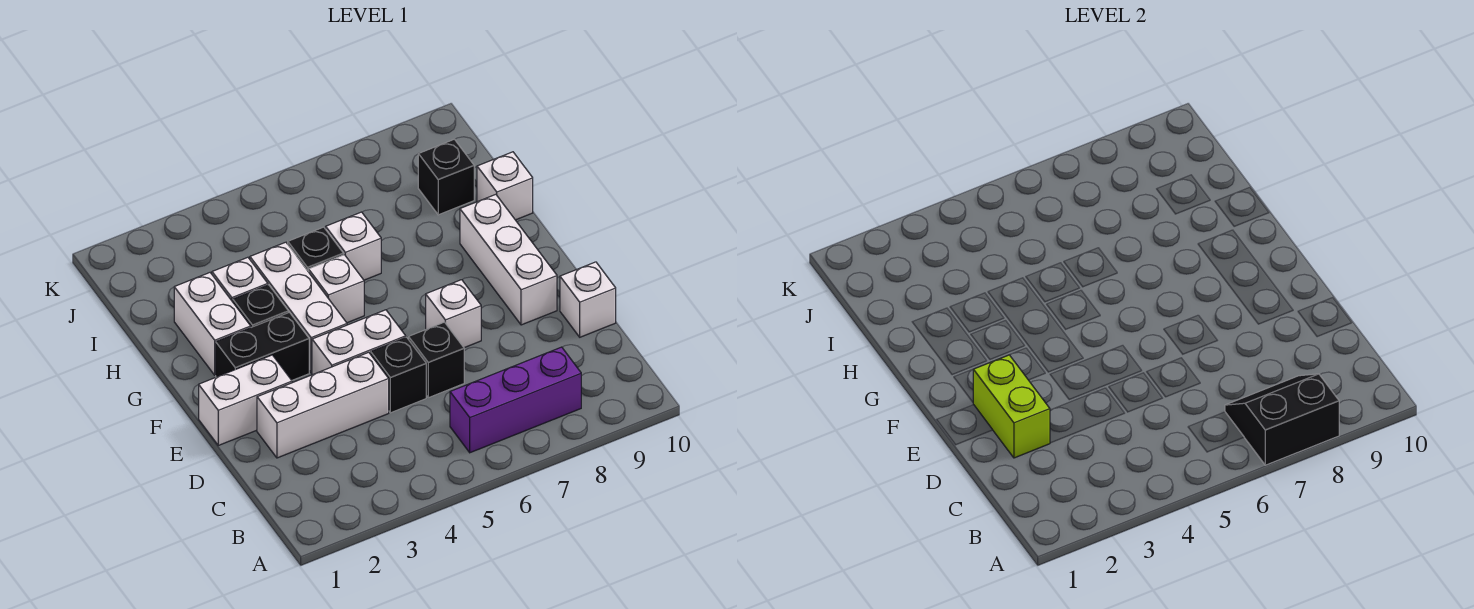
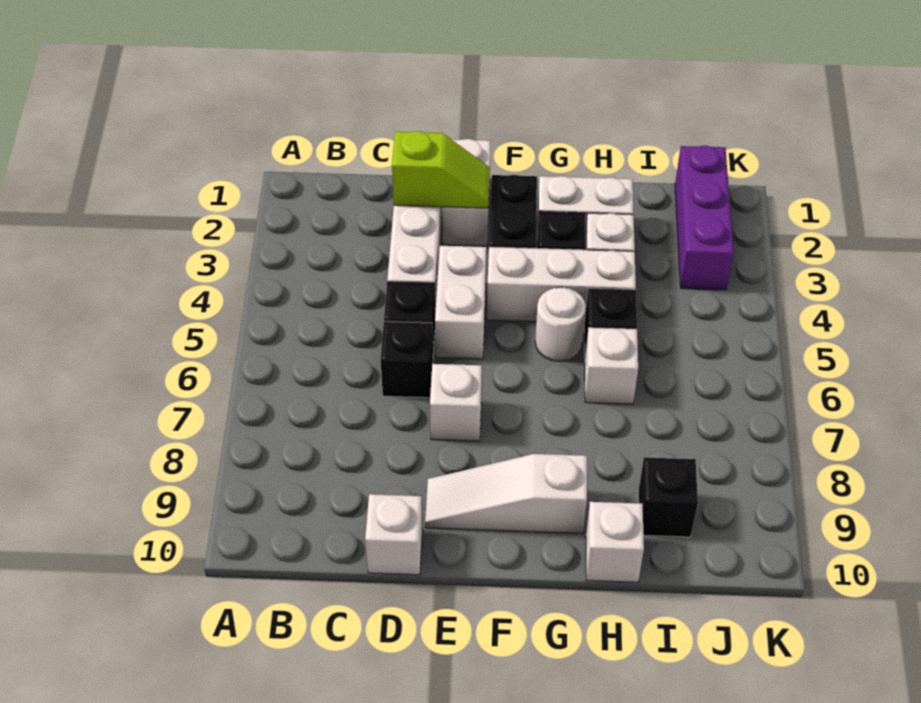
black slope A7:B8 level 2 top A -> none
purple brick B6:B8 level 1 -> purple brick J1:J3 level 1
lime brick D2:E2 level 2 -> lime slope D2:E2 level 2 top D
white brick E9:G9 level 1 -> white slope E9:G9 level 1 top G
white brick G5 level 1 -> white round brick G5 level 1

